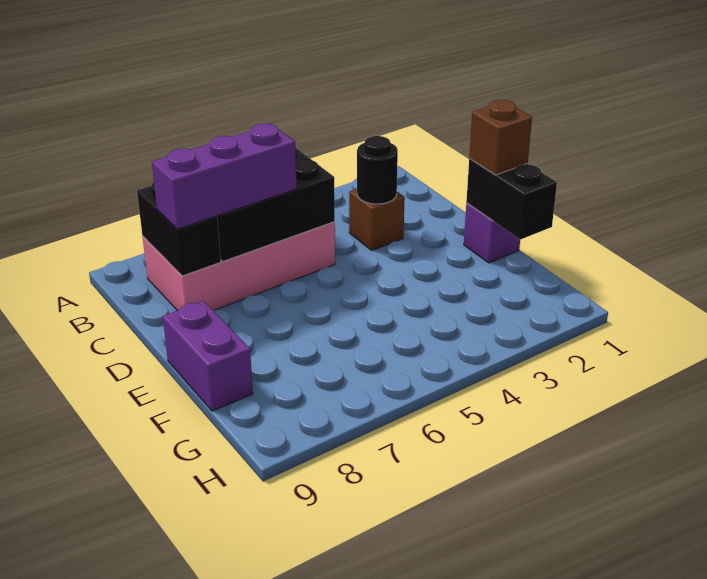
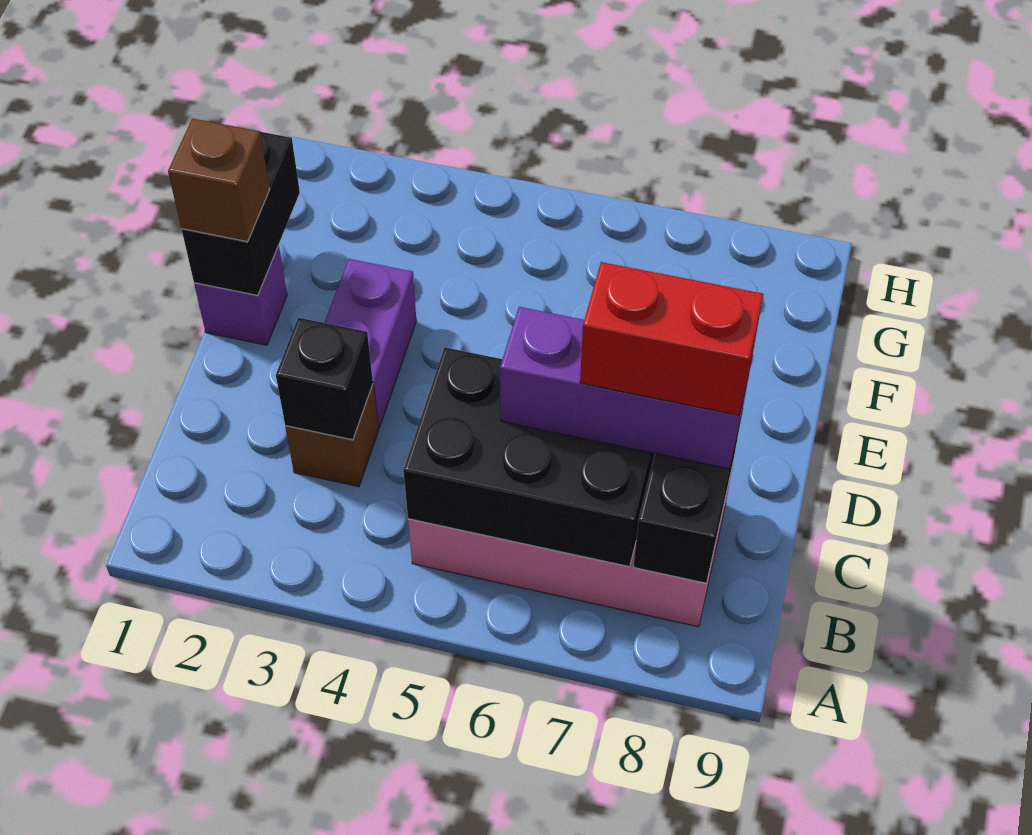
black round brick C3 level 2 -> black brick C3 level 2
none -> red brick C7:C8 level 4
purple brick E9:F9 level 1 -> purple brick D3:E3 level 1

